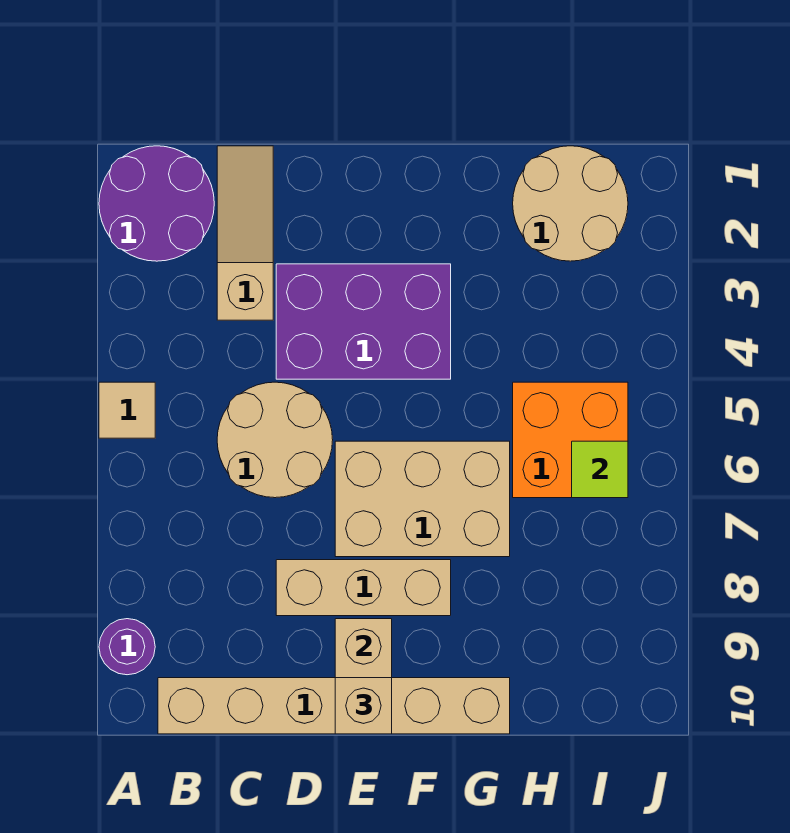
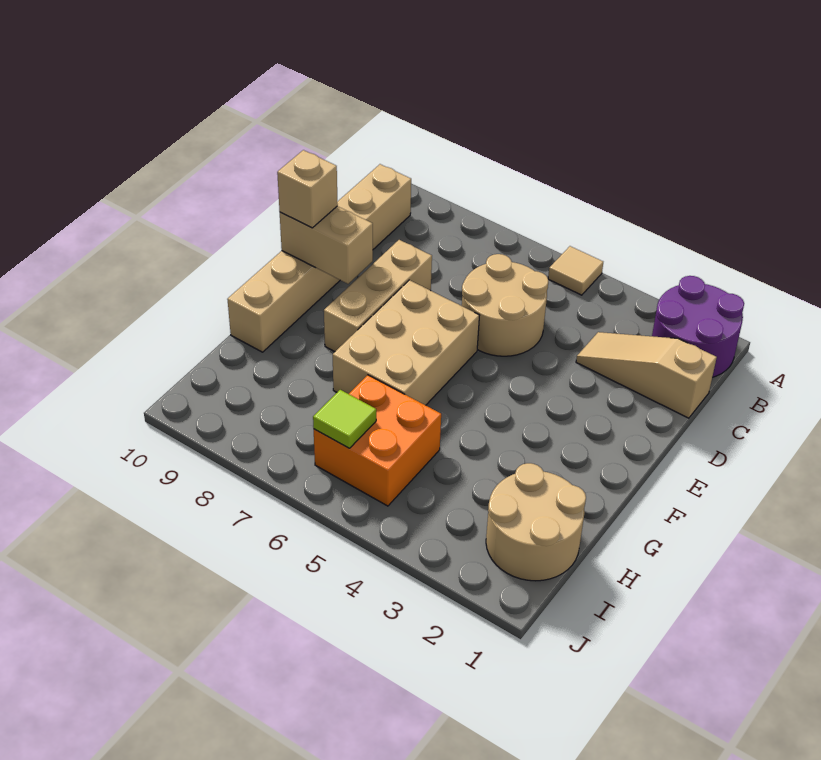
purple round brick A9 level 1 -> none
tan slope C1:C3 level 1 top 3 -> tan slope C1:C3 level 1 top 1
purple brick D3:F4 level 1 -> none

